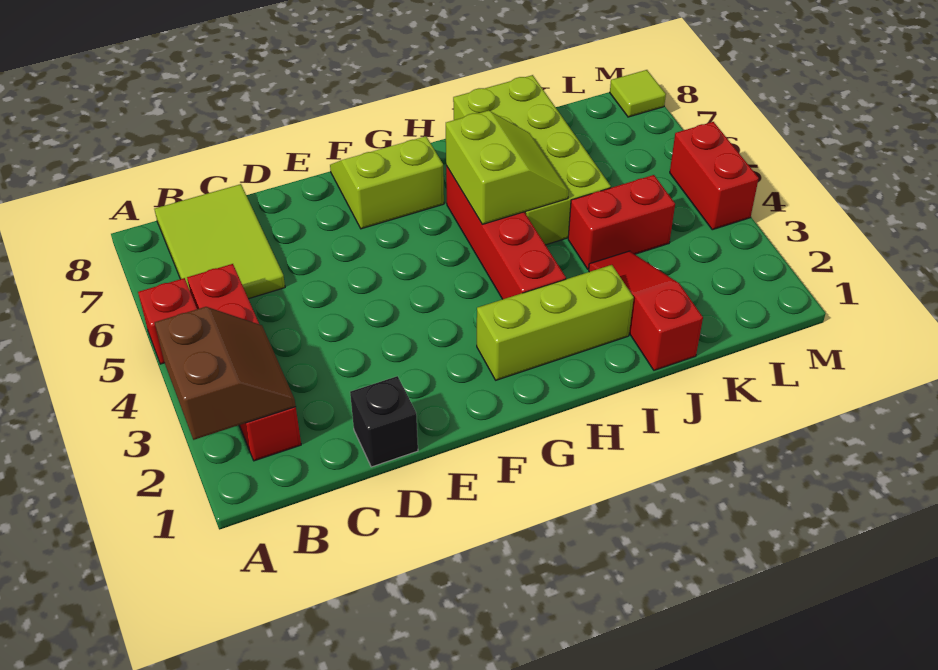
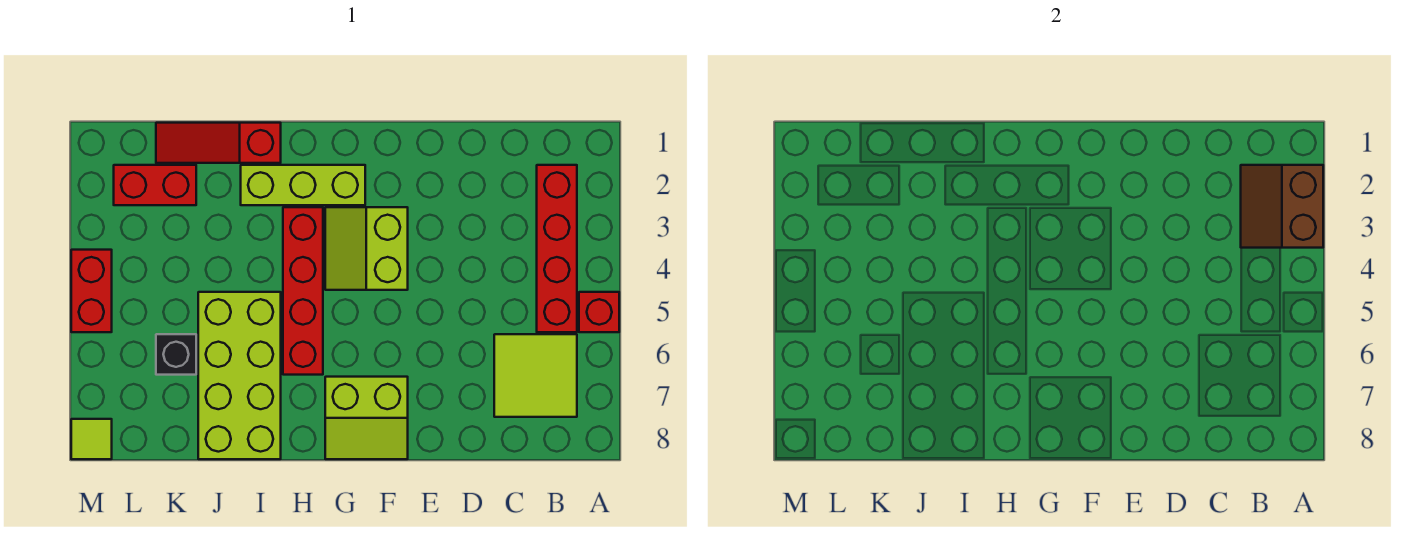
lime tile B6:C8 level 1 -> lime tile B6:C7 level 1
black brick D1 level 1 -> black brick K6 level 1
lime slope H5:I6 level 2 top H -> lime slope F3:G4 level 1 top F
red slope J1:J3 level 1 top 1 -> red slope I1:K1 level 1 top I
red brick J4:K4 level 1 -> red brick K2:L2 level 1

